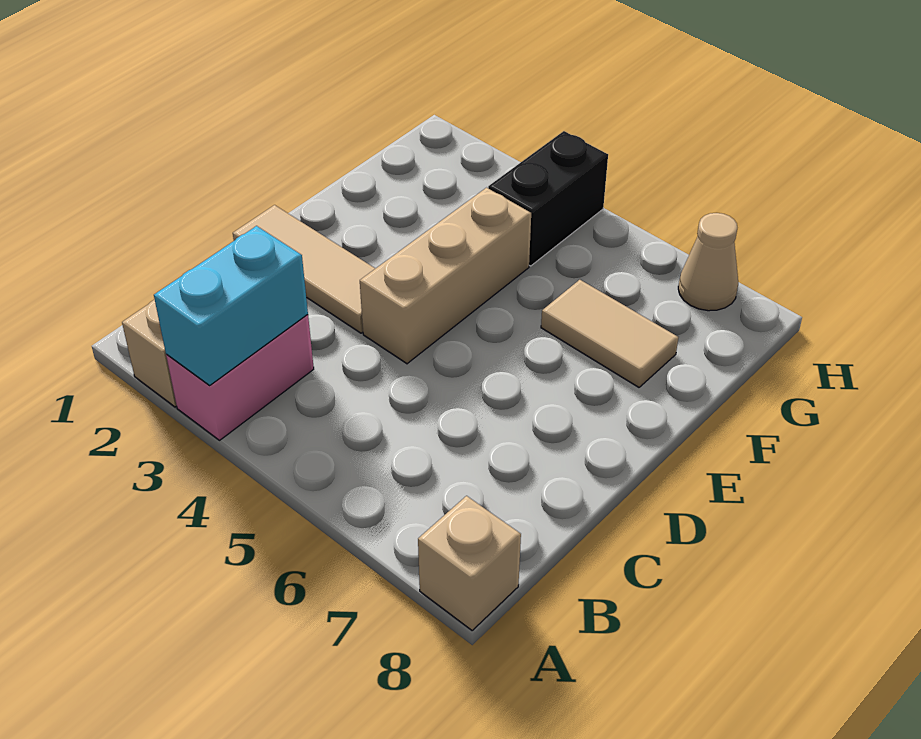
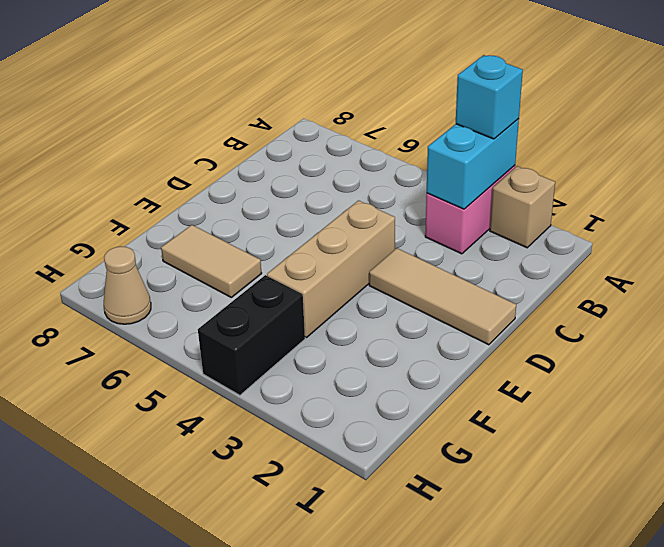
none -> cyan brick A3 level 3
tan brick A8 level 1 -> none

